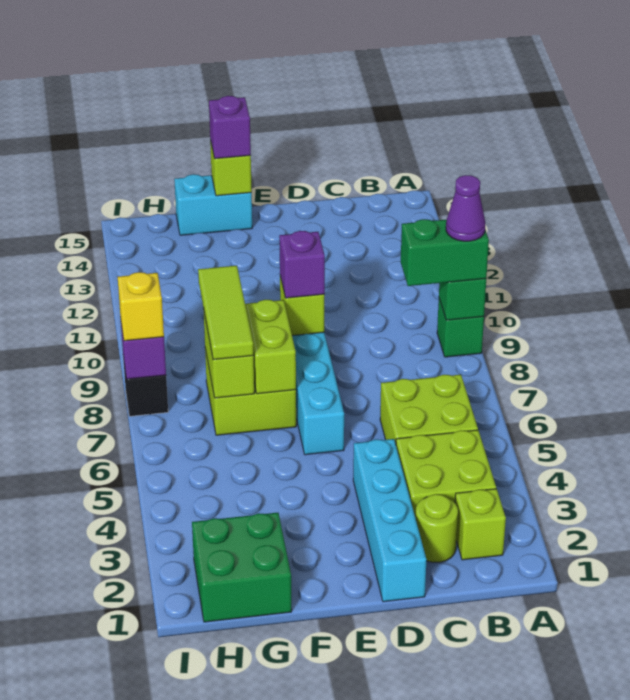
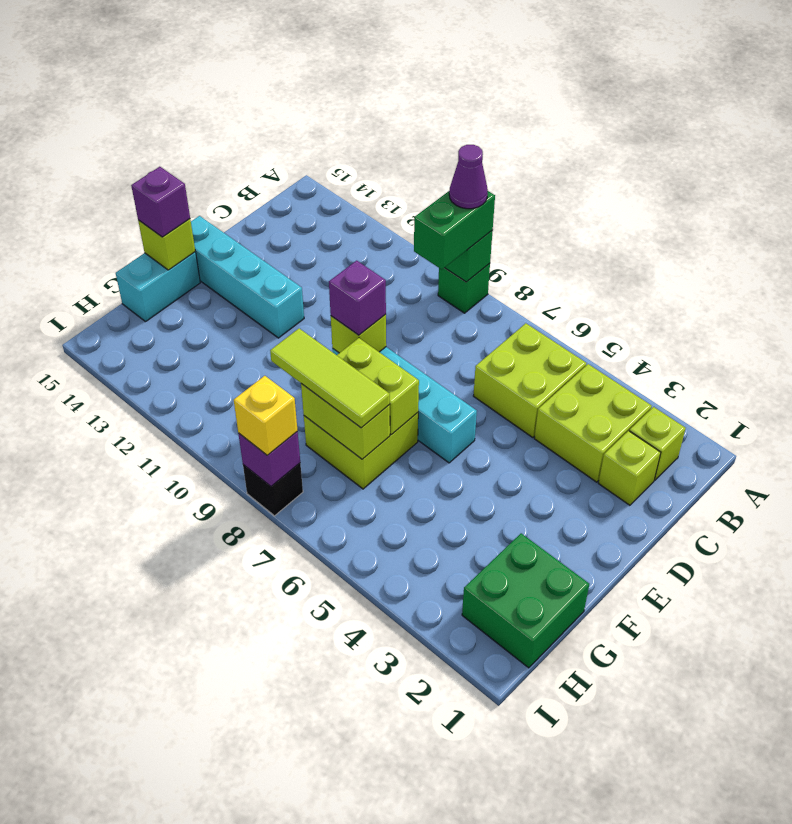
lime round brick C2 level 1 -> lime brick C2 level 1
cyan brick D1:D4 level 1 -> cyan brick E12:E15 level 1

